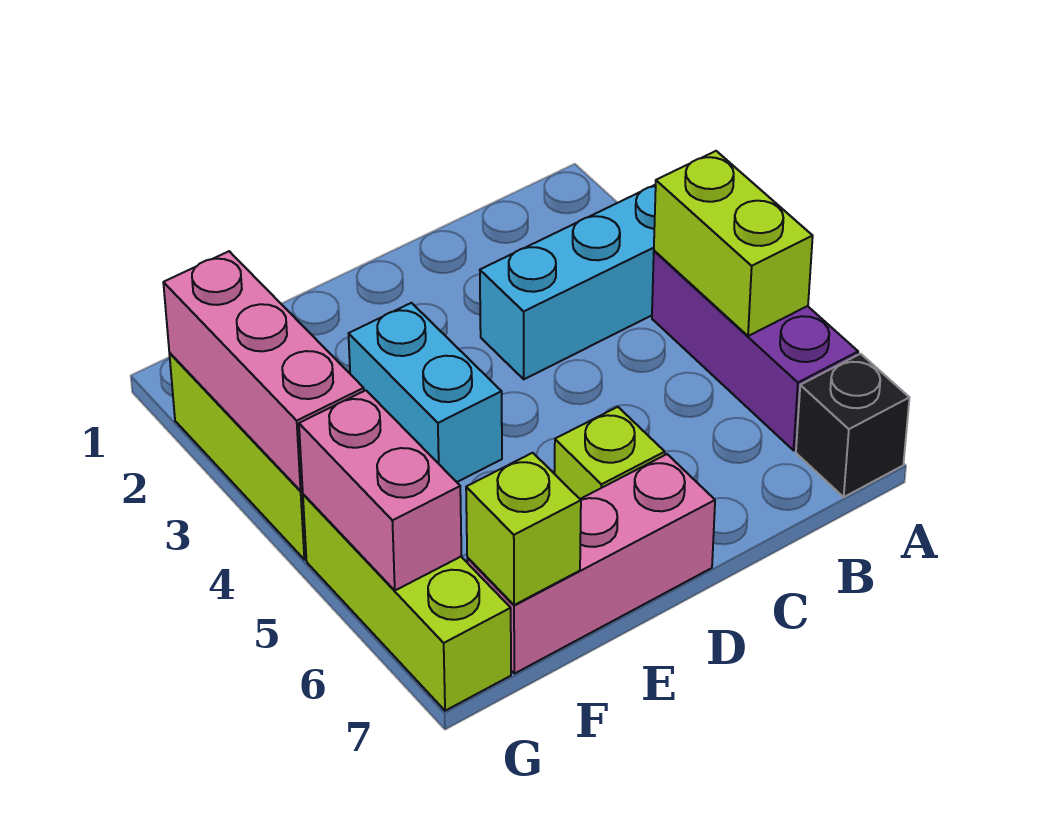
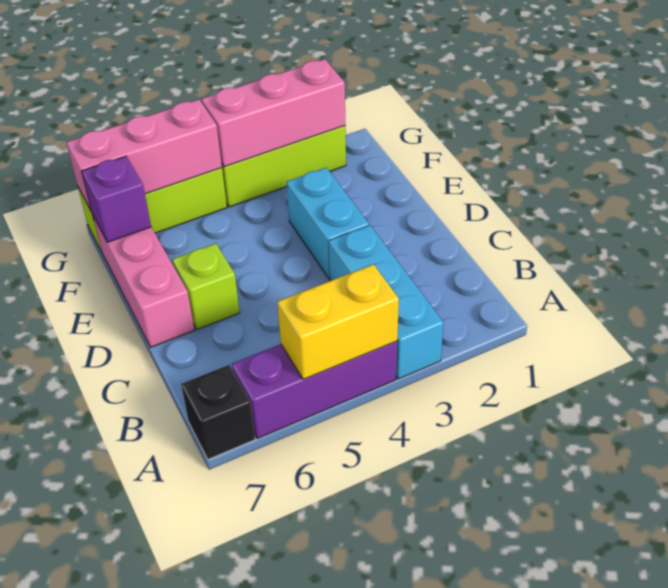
lime brick A4:A5 level 2 -> yellow brick A4:A5 level 2
cyan brick E3:E4 level 1 -> cyan brick D3:E3 level 1
lime brick F7 level 2 -> purple brick F7 level 2
pink brick G5:G6 level 2 -> pink brick G5:G7 level 2

